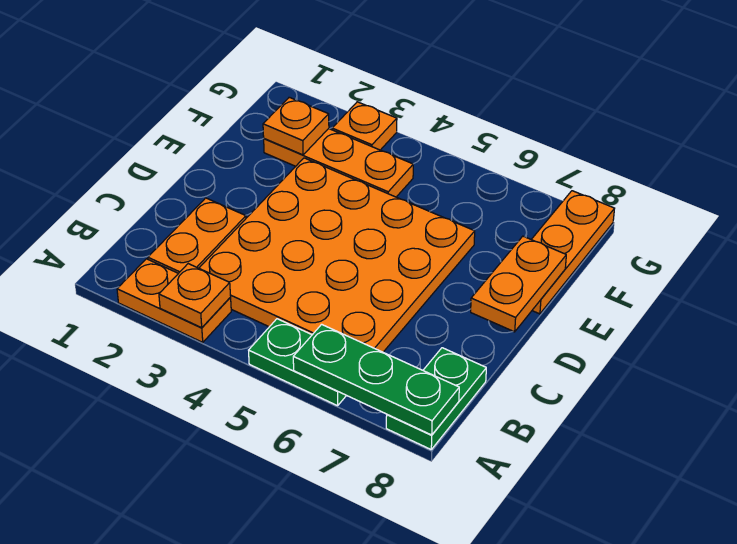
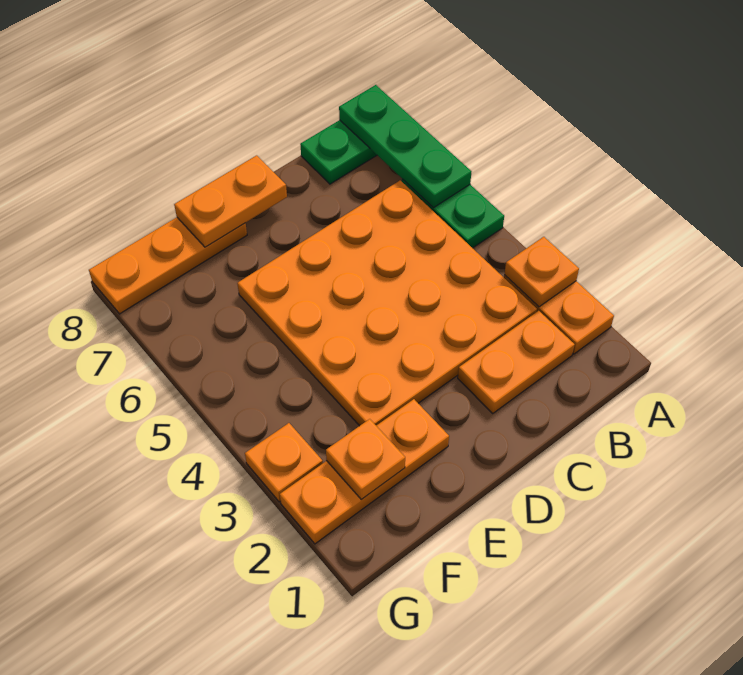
orange plate F2:F4 level 1 -> orange plate E2:G2 level 1

